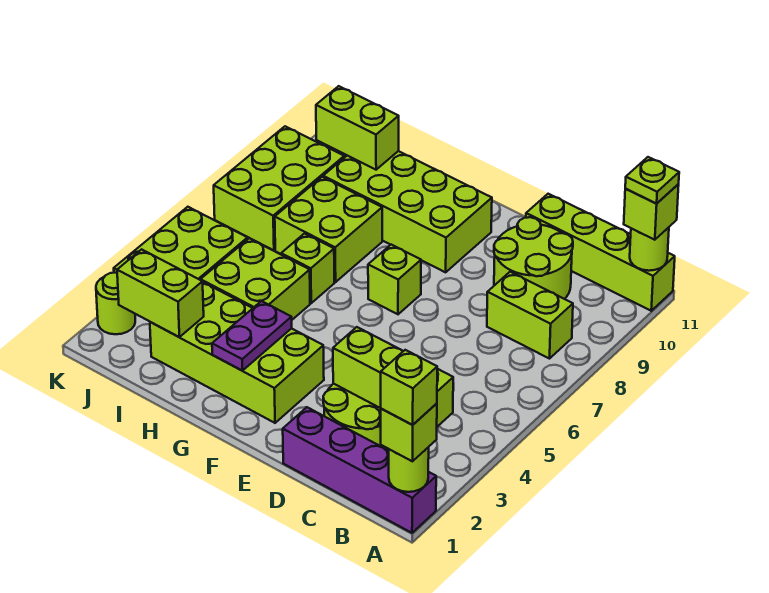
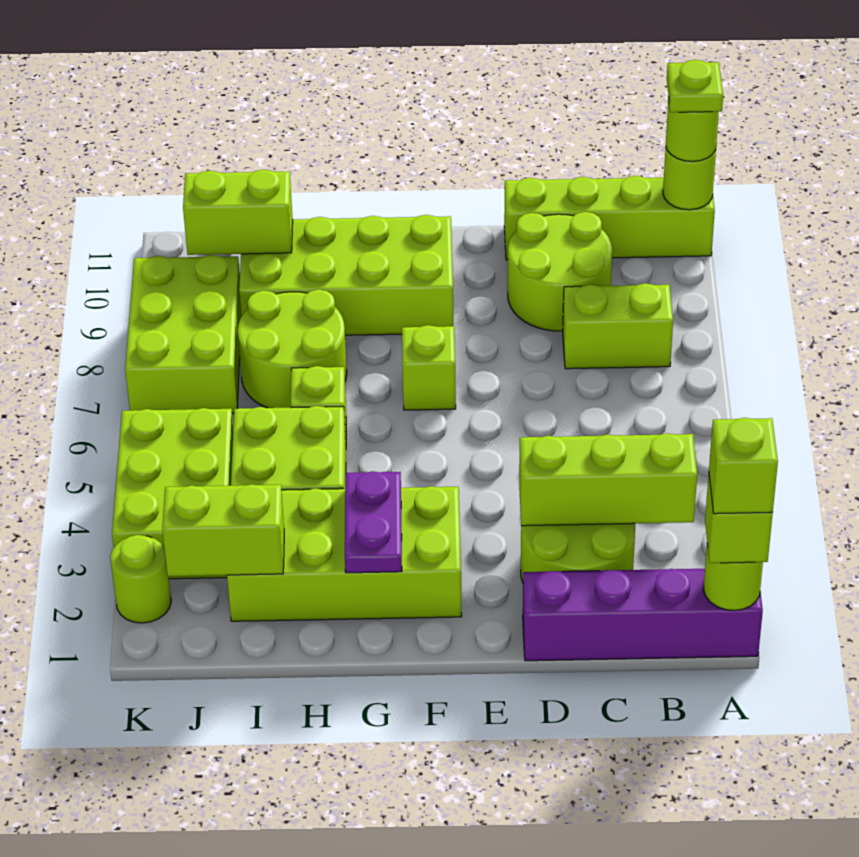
lime brick A11 level 3 -> lime round brick A11 level 3
lime brick H7:I8 level 1 -> lime round brick H7:I8 level 1

